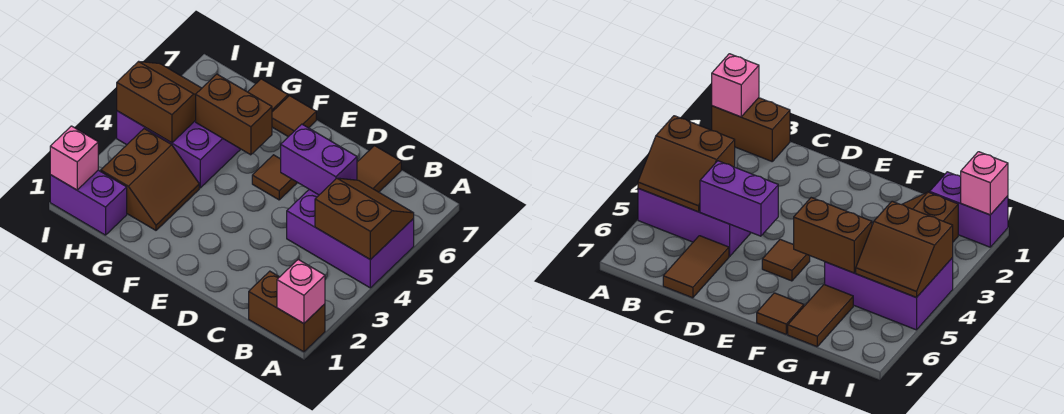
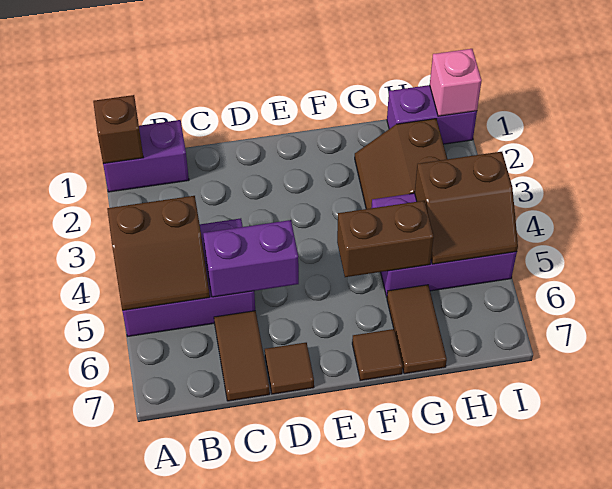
brown brick A1:B1 level 1 -> purple brick A1:B1 level 1
pink brick A1 level 2 -> brown brick A1 level 2
brown tile E5 level 1 -> brown tile D7 level 1

